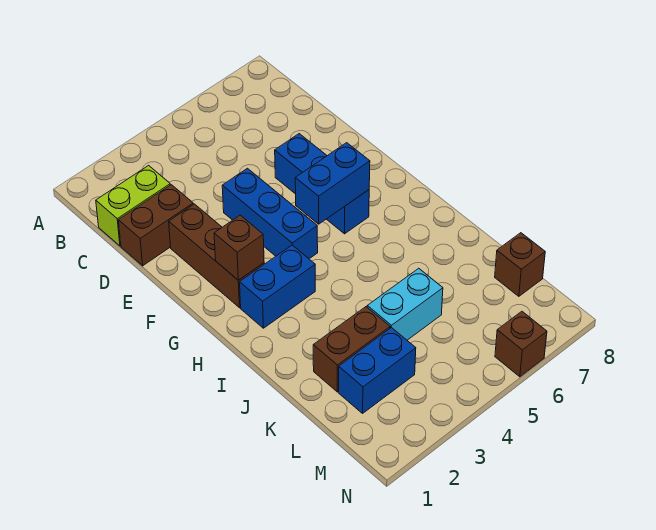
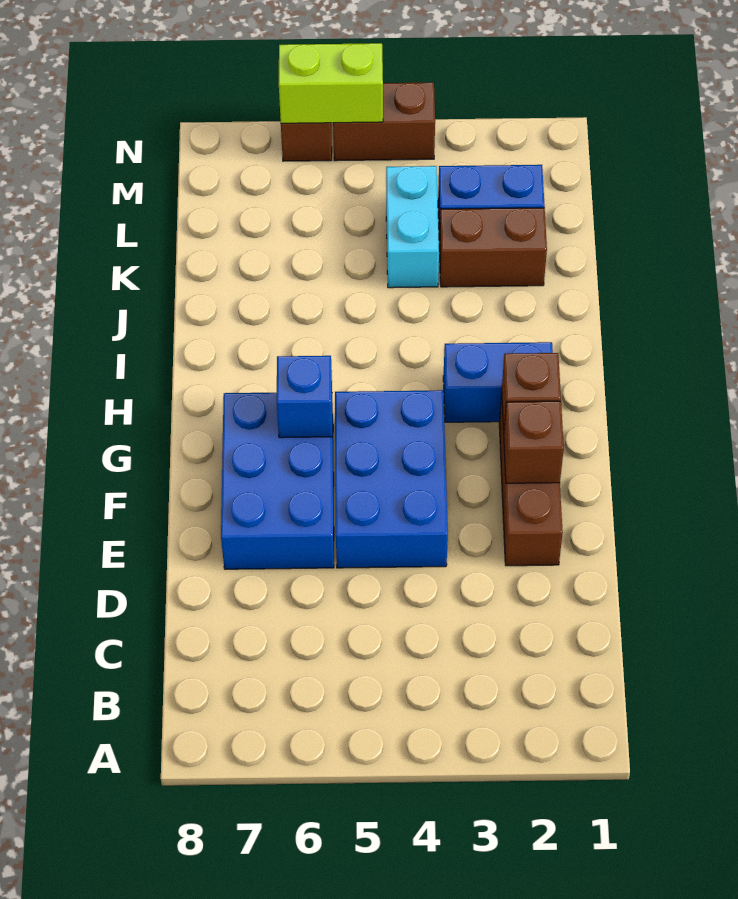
lime brick C1:C2 level 1 -> lime brick N5:N6 level 2
brown brick D1:D2 level 1 -> brown brick N4:N5 level 1
blue brick E4:G4 level 1 -> blue brick E4:G5 level 1
blue brick E6:G6 level 1 -> blue brick E6:G7 level 1
blue brick G5:G6 level 2 -> blue brick G6 level 2
cyan brick K4:K5 level 1 -> cyan brick K4:L4 level 1
brown brick L8 level 1 -> brown brick F2 level 2

